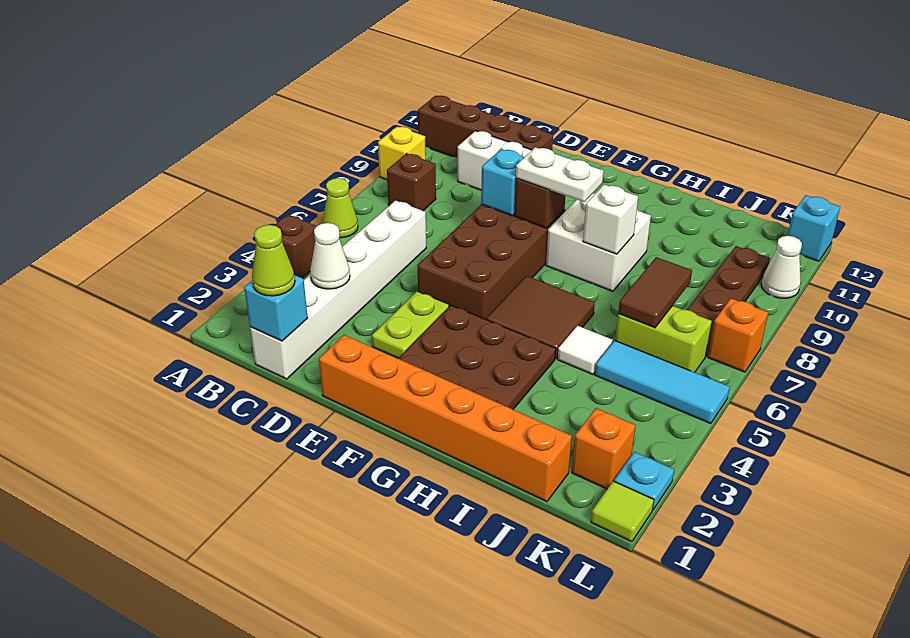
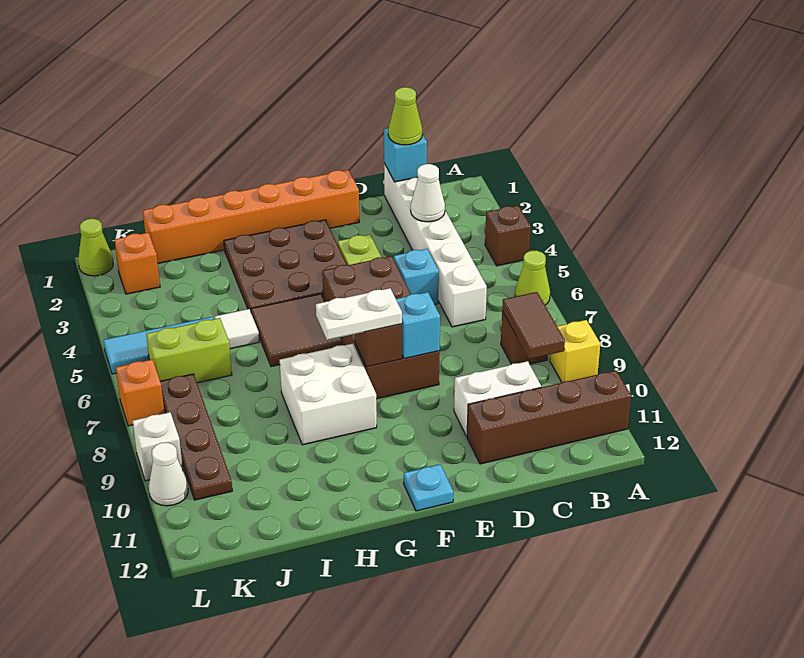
white brick H8 level 2 -> white brick L9 level 1
brown tile J6:J7 level 2 -> brown tile B8:B9 level 2
lime tile L1 level 1 -> lime cone L1 level 1
cyan plate L2 level 1 -> cyan plate F12 level 1
cyan brick L12 level 1 -> cyan brick D5 level 1

